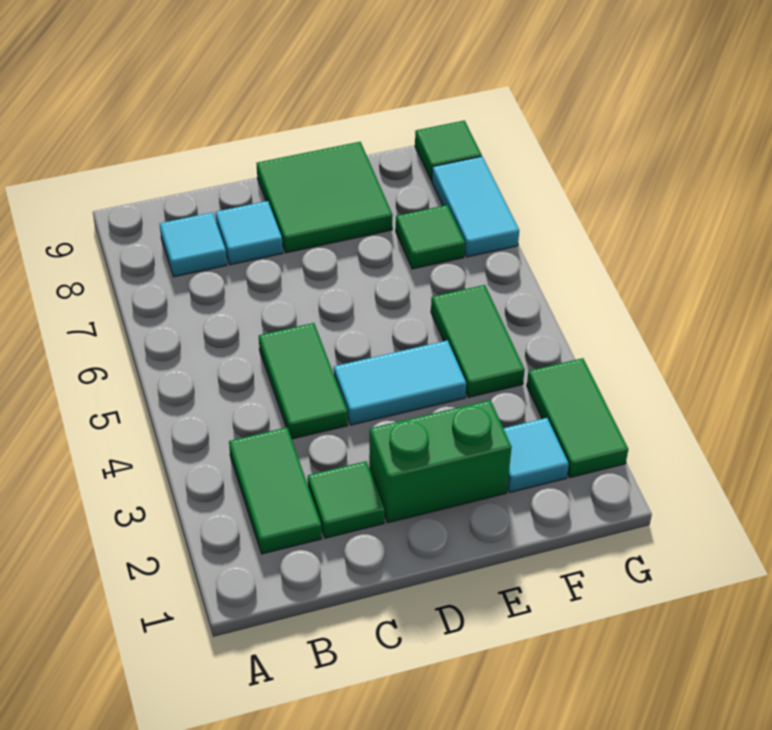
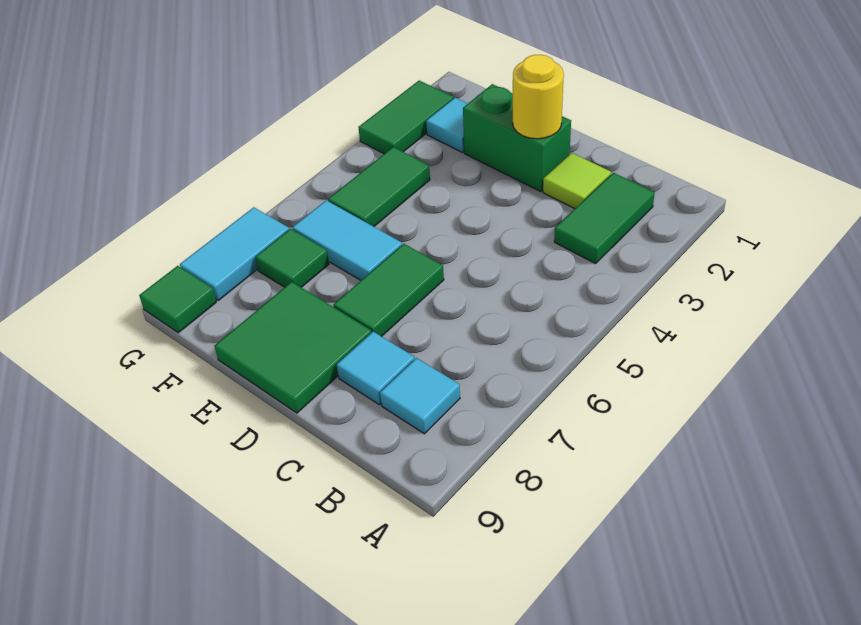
green tile C2 level 1 -> lime tile C2 level 1
green tile C4:C5 level 1 -> green tile D6:D7 level 1
none -> yellow round brick D2 level 2
cyan tile D4:E4 level 1 -> cyan tile E6:F6 level 1

